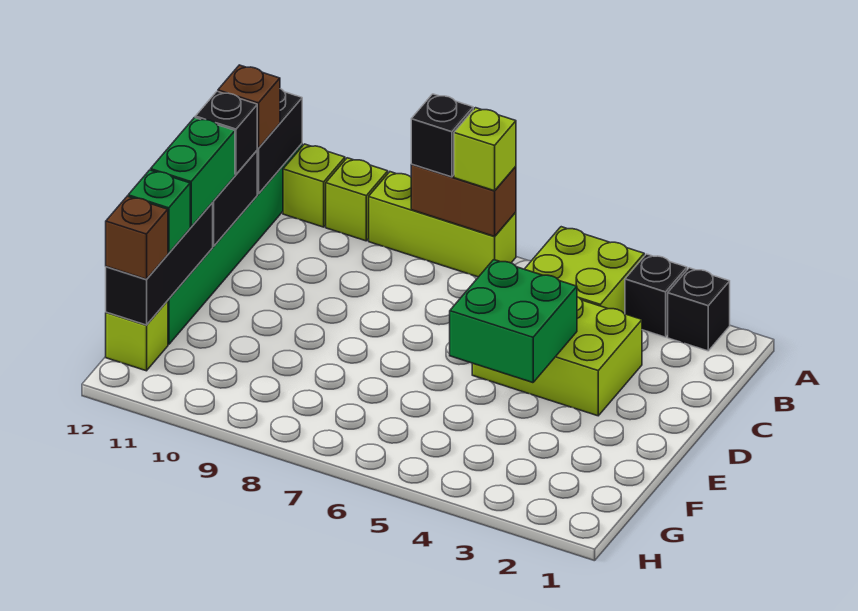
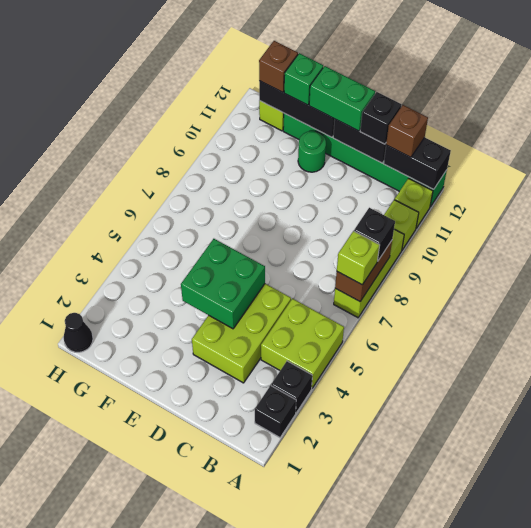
none -> green round brick E11 level 1
none -> black cone H1 level 1

